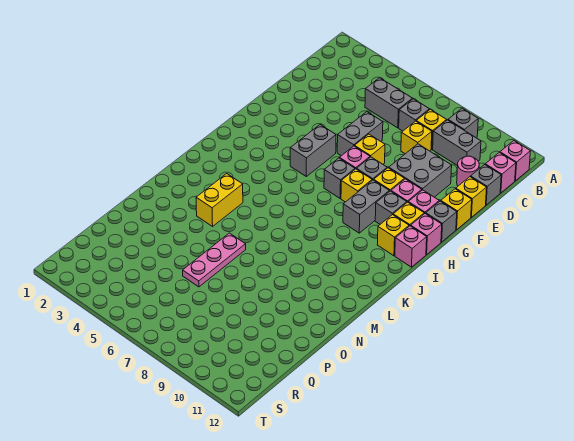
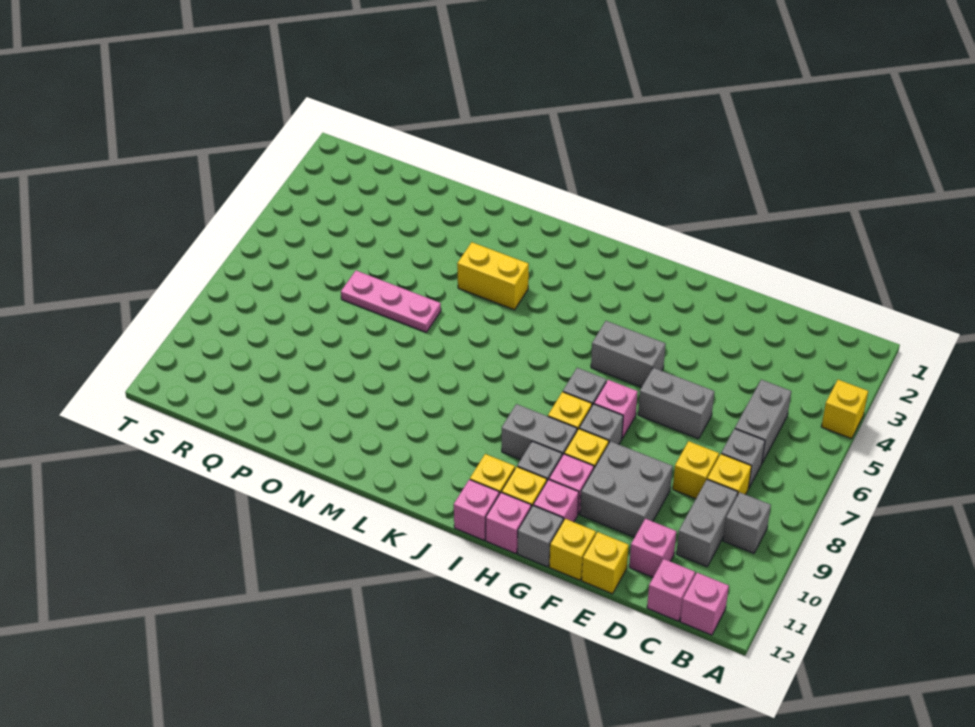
pink round brick D11 level 1 -> pink brick D11 level 1
grey brick D12 level 1 -> none
yellow brick F7 level 1 -> yellow brick A4 level 1

